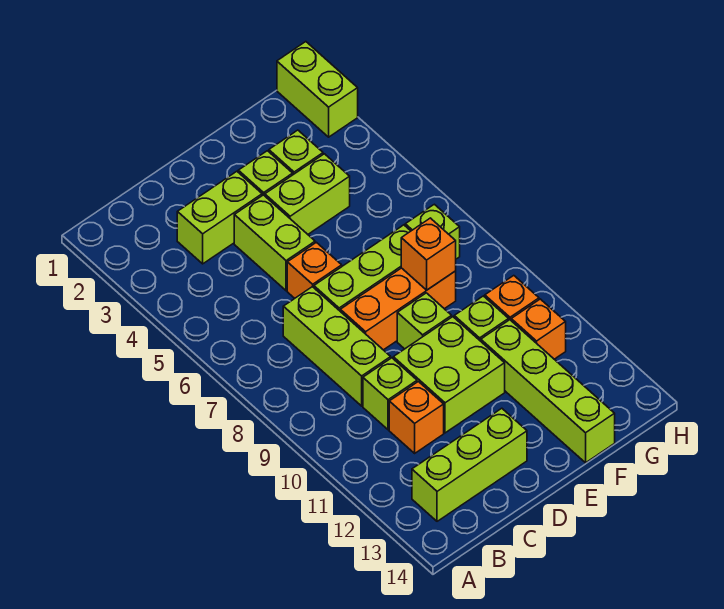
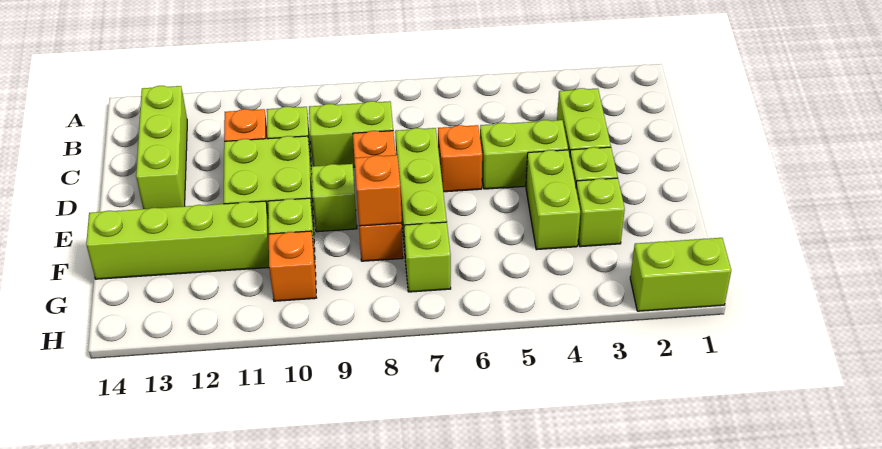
lime brick C7:C9 level 1 -> lime brick C8:C9 level 1
orange brick G11 level 1 -> none

